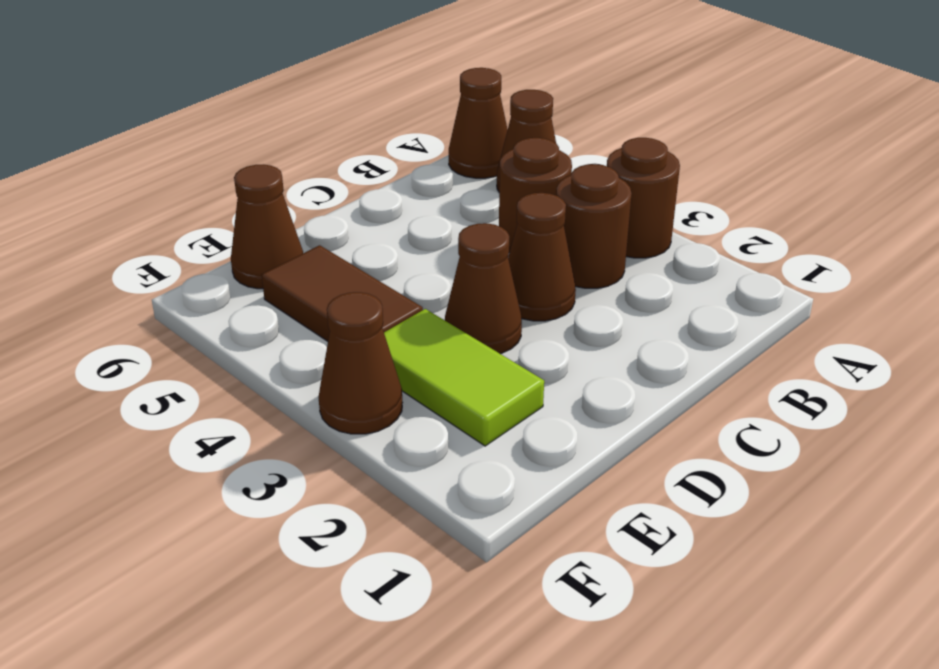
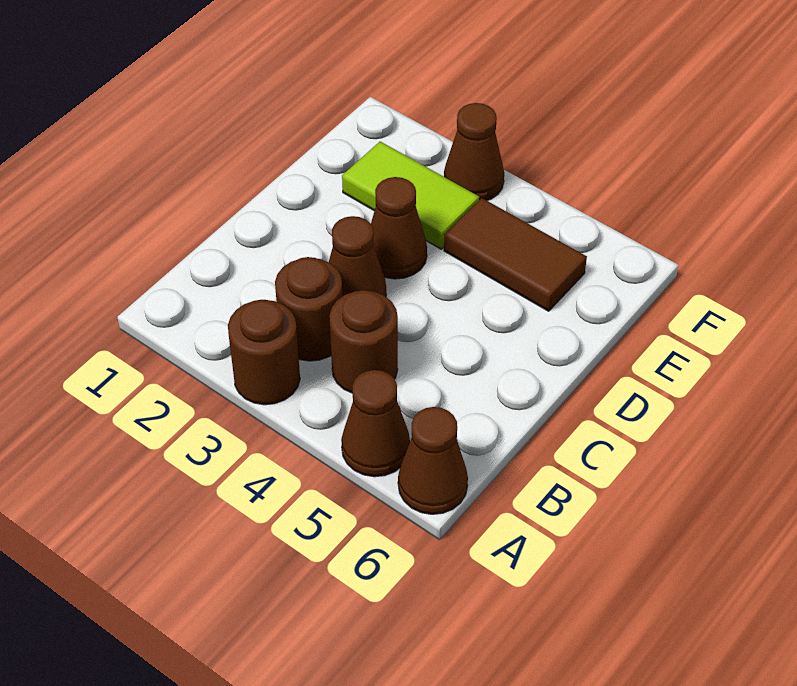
brown cone E6 level 1 -> none

